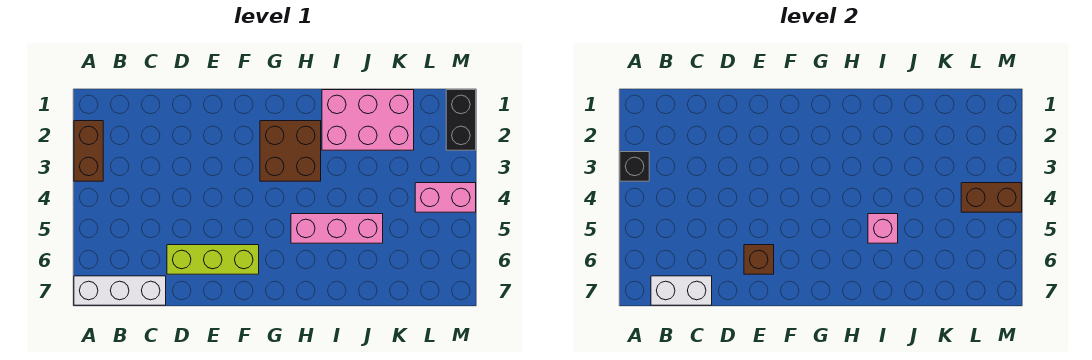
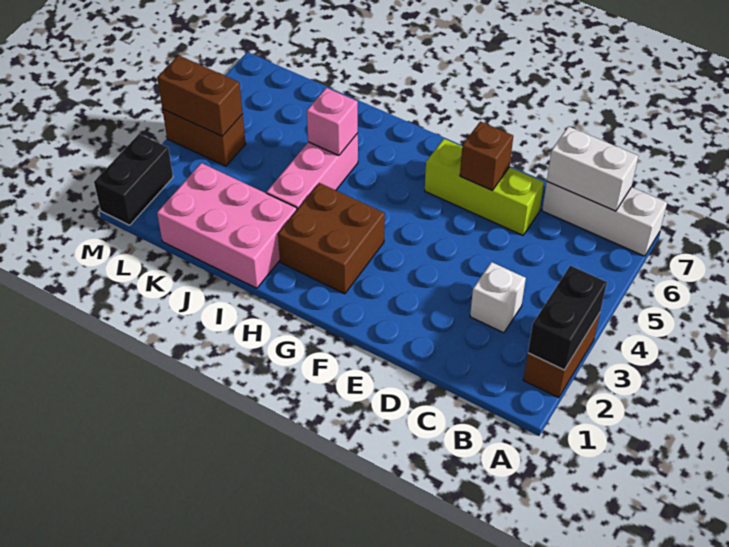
black brick A3 level 2 -> black brick A2:A3 level 2
none -> white brick C3 level 1
pink brick H5:J5 level 1 -> pink brick I3:I5 level 1
pink brick L4:M4 level 1 -> brown brick L4:M4 level 1

